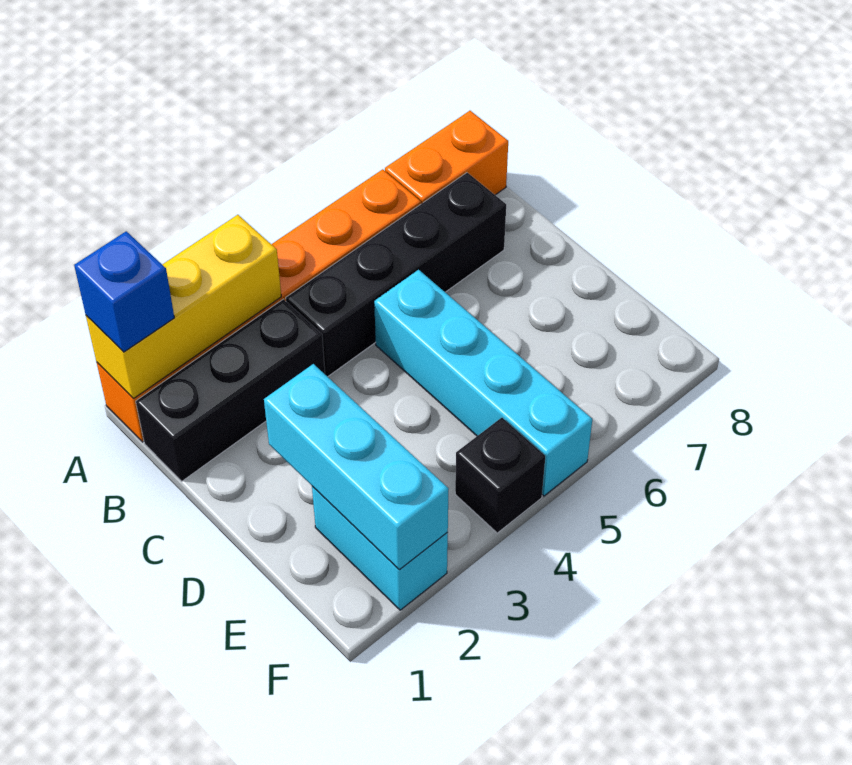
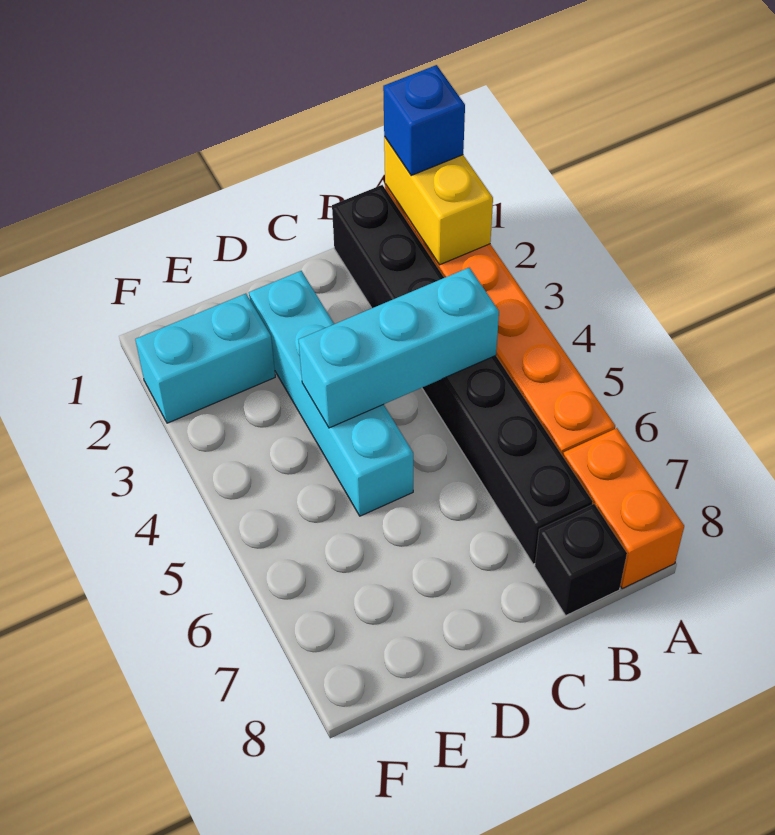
yellow brick A1:A3 level 2 -> yellow brick A1:A2 level 2
cyan brick C5:F5 level 1 -> cyan brick D2:D5 level 1
cyan brick D2:F2 level 2 -> cyan brick B4:D4 level 2
black brick F4 level 1 -> black brick B8 level 1

